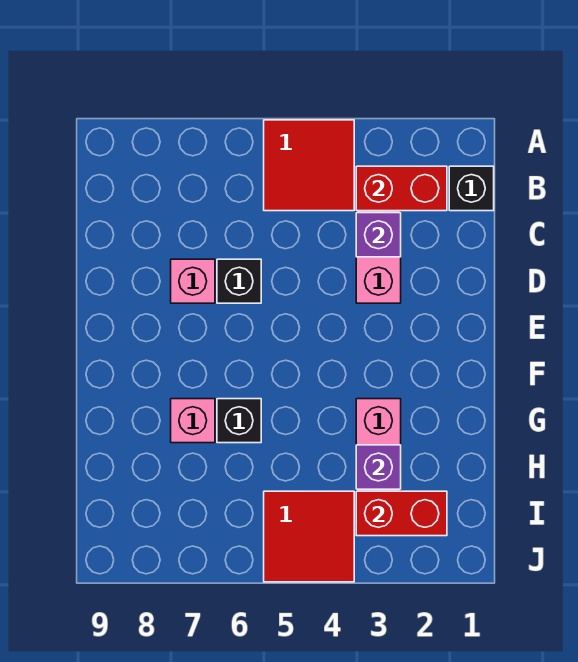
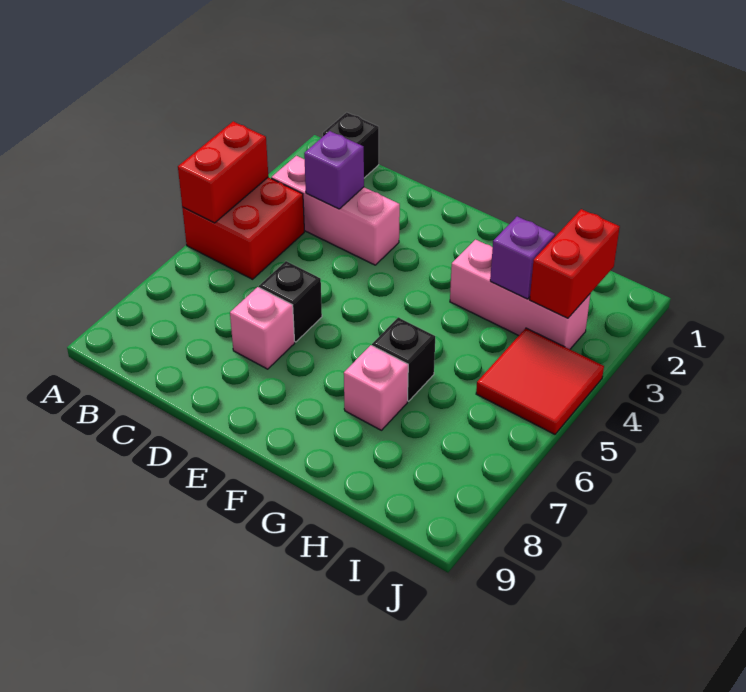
red tile A4:B5 level 1 -> red brick A4:B5 level 1
red brick B2:B3 level 2 -> red brick A4:A5 level 2

